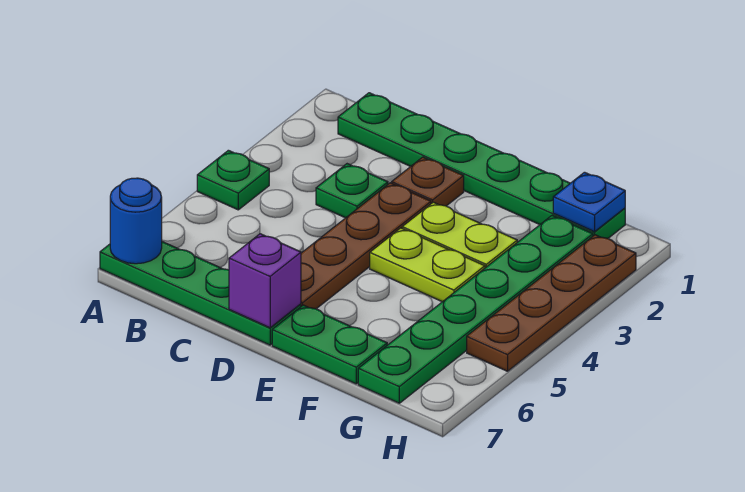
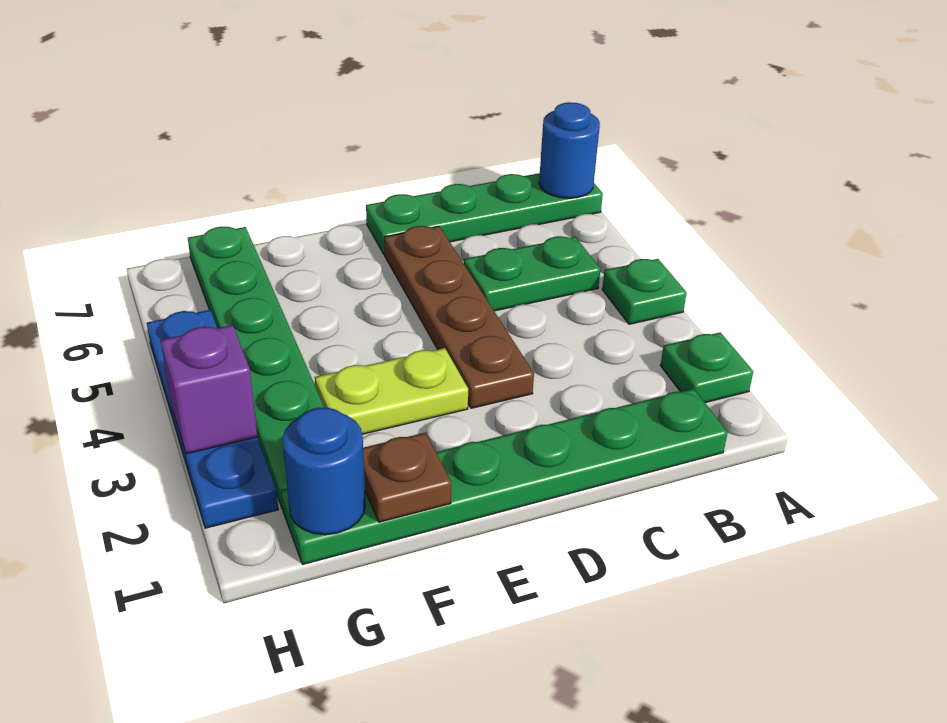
green plate C3 level 1 -> green plate A2 level 1
brown plate D2 level 1 -> brown plate F1 level 2
purple brick D7 level 2 -> purple brick H3 level 2
lime plate E4:F4 level 1 -> none
green plate E7:F7 level 1 -> green plate B5:C5 level 1
blue plate G1 level 2 -> blue round brick G1 level 2
brown plate H2:H5 level 1 -> blue plate H2:H5 level 1

